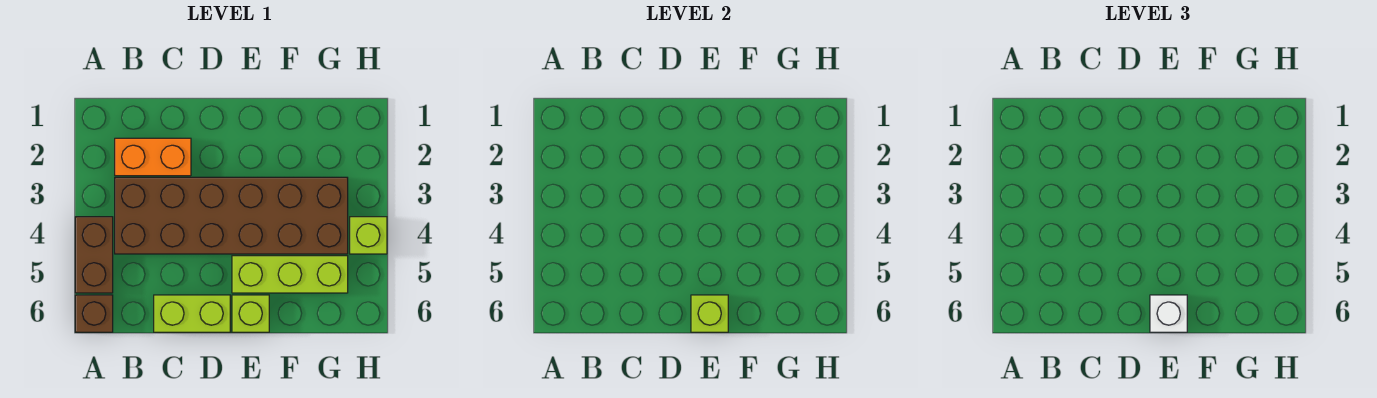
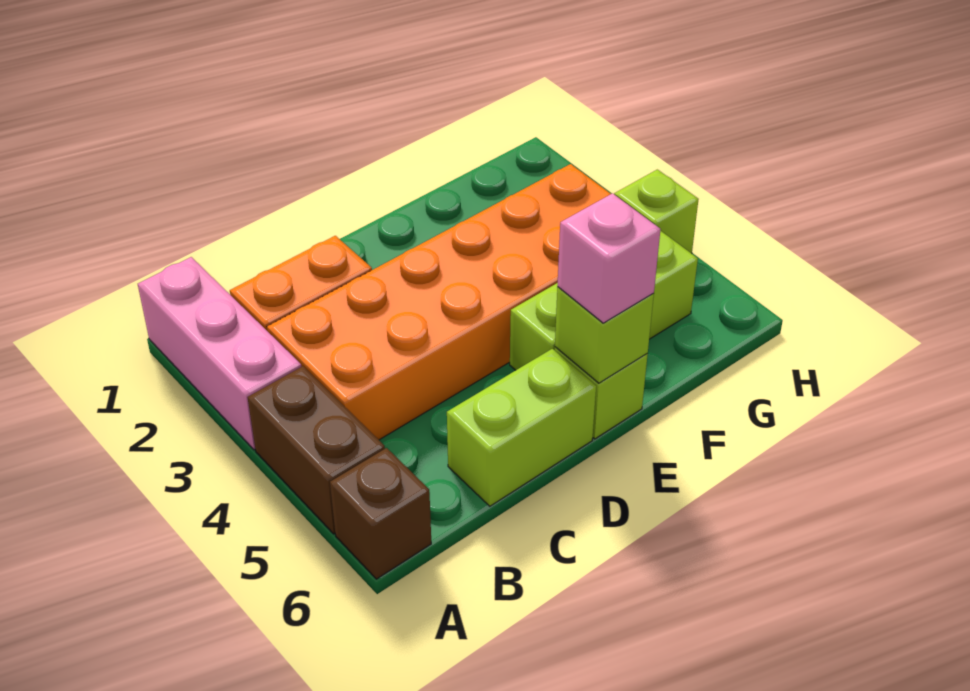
none -> pink brick A1:A3 level 1
brown brick B3:G4 level 1 -> orange brick B3:G4 level 1
white brick E6 level 3 -> pink brick E6 level 3

